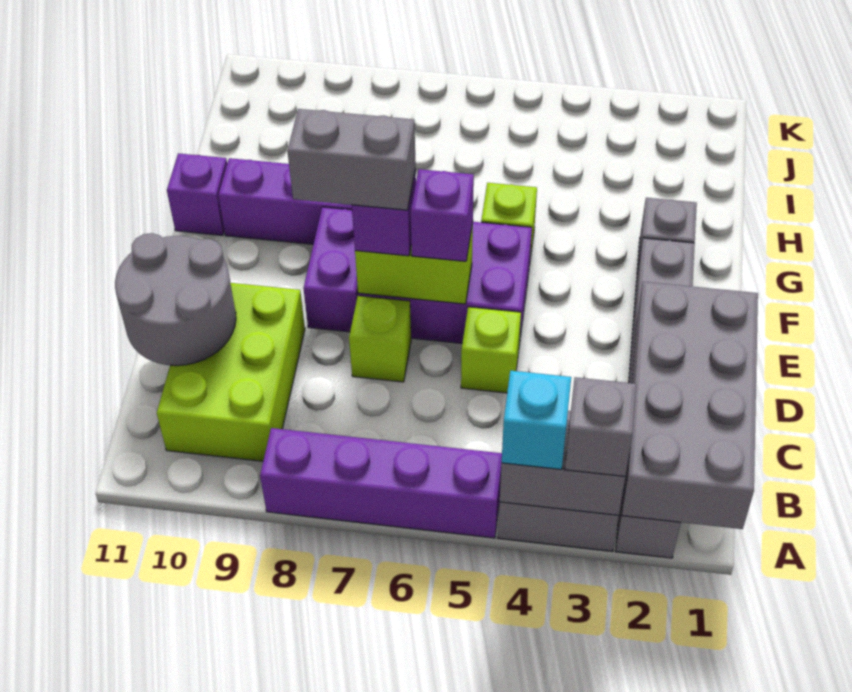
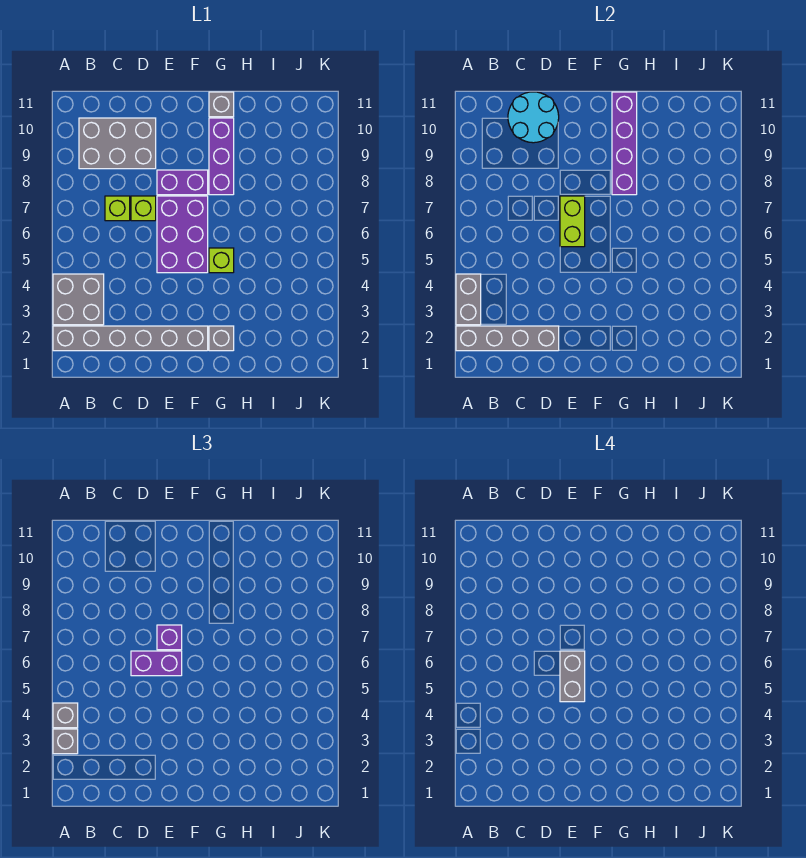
grey brick A1:D2 level 2 -> grey brick A2:D2 level 2
cyan brick A4 level 3 -> grey brick A4 level 3
purple brick A5:A8 level 1 -> purple brick G8:G11 level 2
lime brick B9:D10 level 1 -> grey brick B9:D10 level 1
grey round brick C10:D11 level 2 -> cyan round brick C10:D11 level 2
lime brick D5 level 1 -> lime brick C7 level 1
purple brick E6 level 3 -> purple brick D6:E6 level 3
grey brick E7:E8 level 4 -> grey brick E5:E6 level 4
purple brick G11 level 1 -> grey brick G11 level 1

